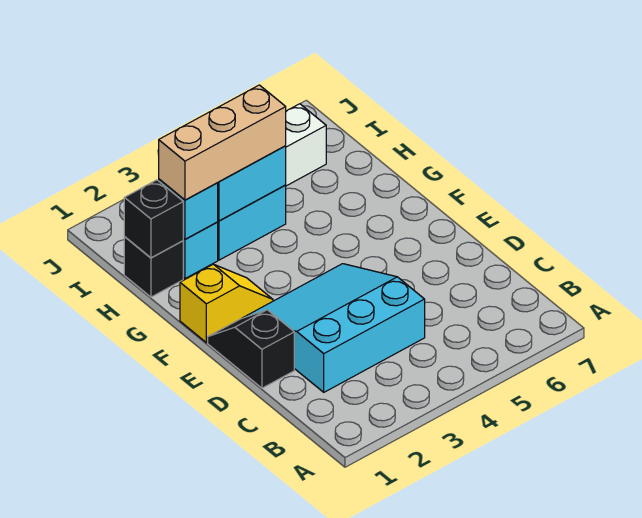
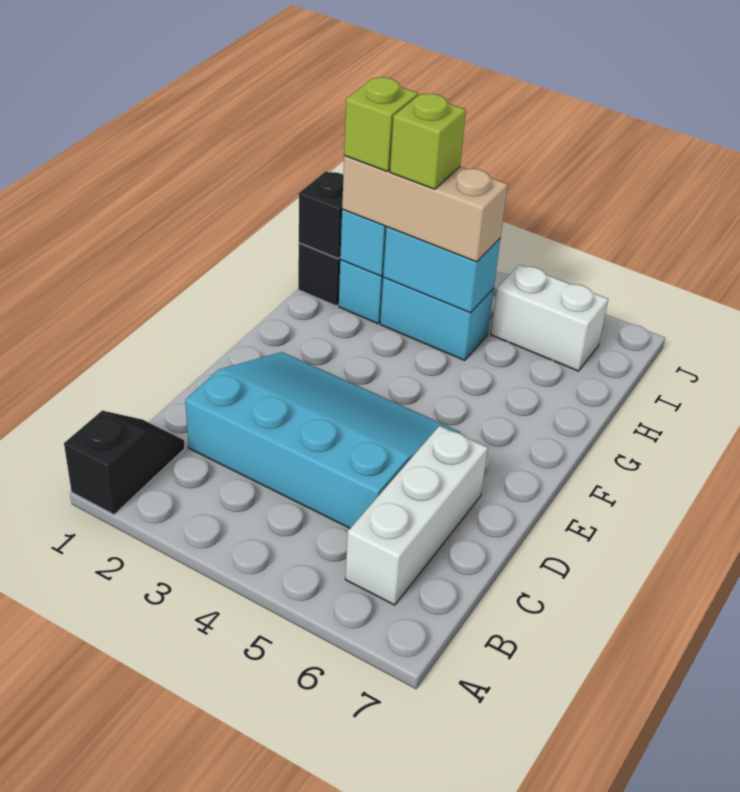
none -> white brick B6:D6 level 1
cyan slope C2:E4 level 1 top C -> cyan slope C2:E5 level 1 top C
black slope D1:E1 level 1 top D -> black slope A1:B1 level 1 top A
yellow slope F1:F2 level 1 top 1 -> none
none -> lime brick H2 level 4
none -> lime brick H3 level 4

